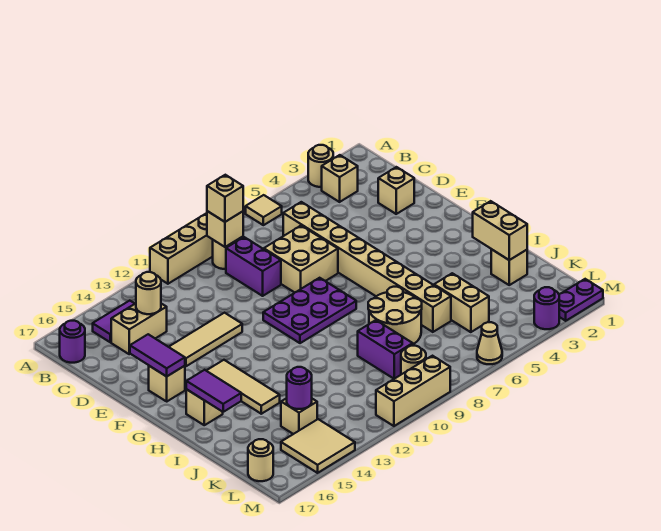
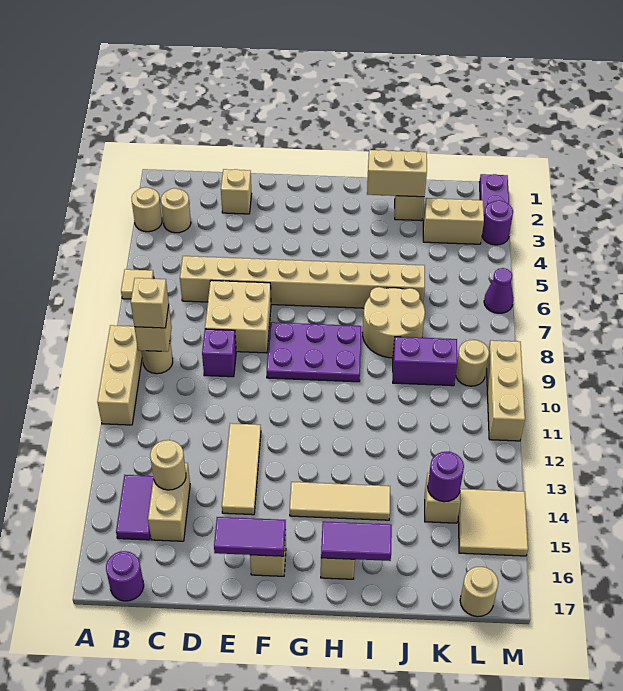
tan brick B3 level 1 -> tan round brick B3 level 1
purple brick C9:D9 level 1 -> purple brick D9 level 1
purple plate F8:G10 level 1 -> purple plate F8:H9 level 1
tan brick J5:K5 level 1 -> tan brick K3:L3 level 1
tan cone M6 level 1 -> purple cone M6 level 1

